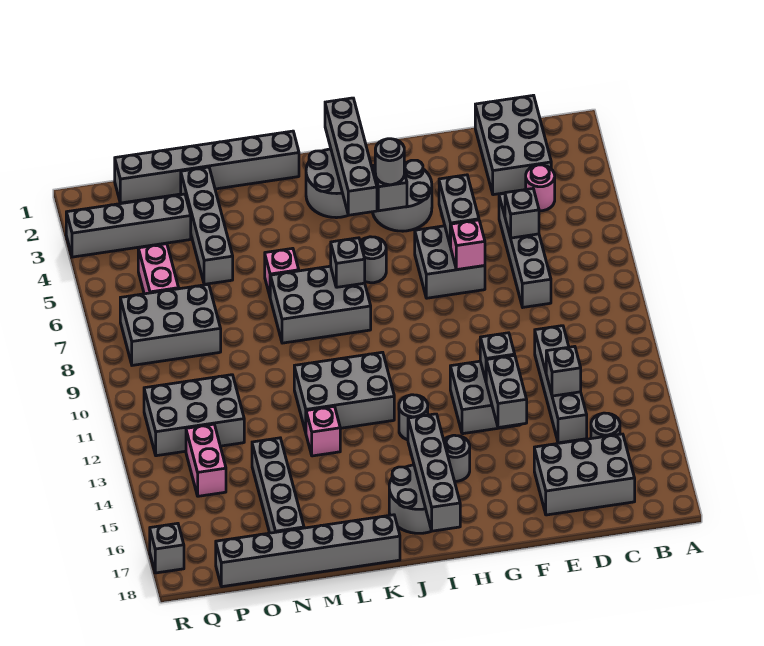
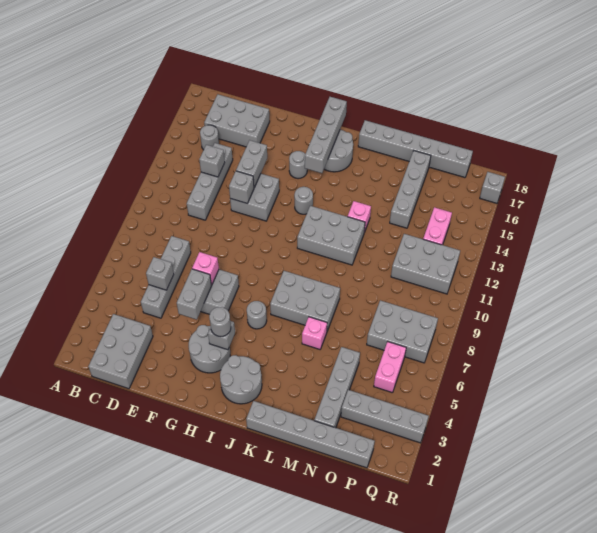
pink round brick C4 level 1 -> none
grey brick I1:I4 level 2 -> none
grey brick J7 level 2 -> none

